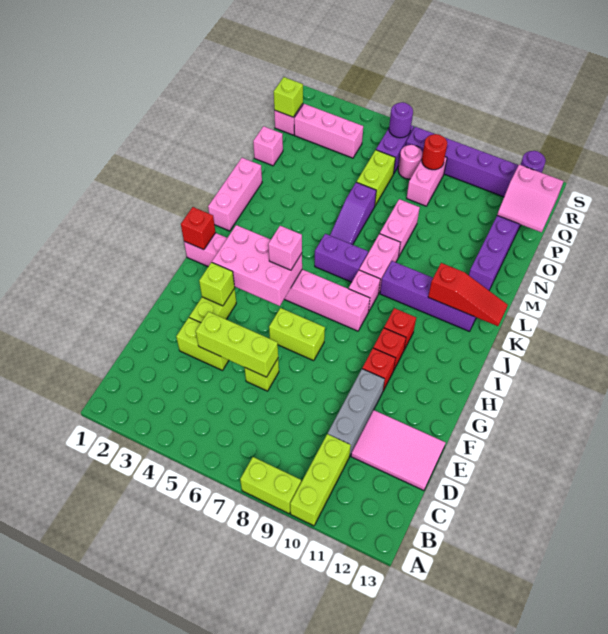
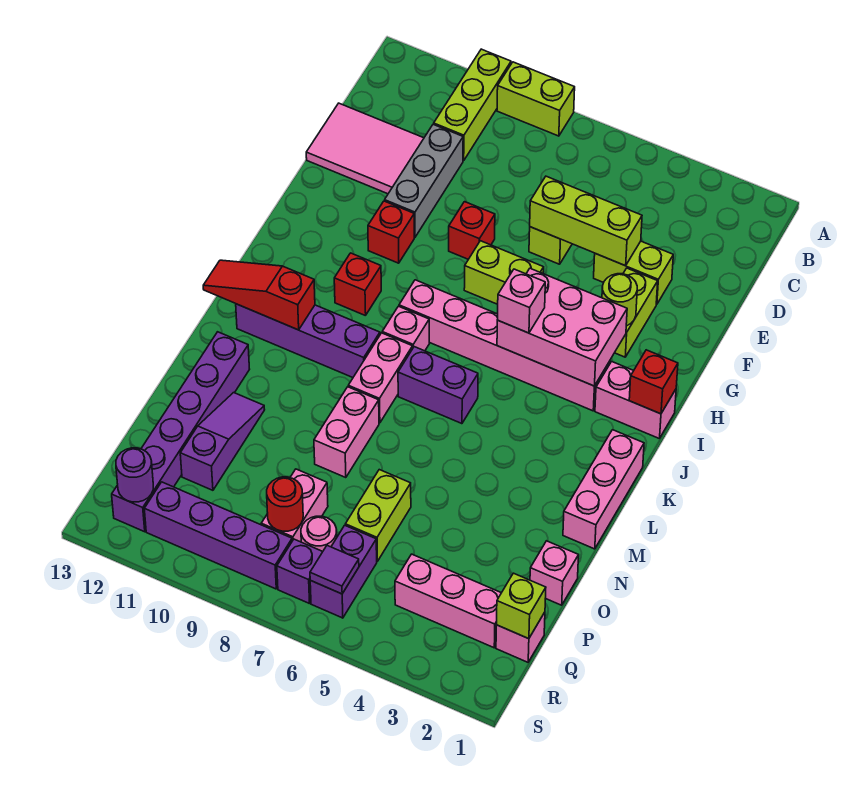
lime brick G3 level 2 -> lime round brick G3 level 2
red brick H10 level 1 -> red brick F8 level 1
purple slope L6:N6 level 1 top N -> purple slope N11:P11 level 1 top P
pink slope P12:Q13 level 2 top Q -> none
purple round brick R6 level 2 -> purple tile R6 level 2

